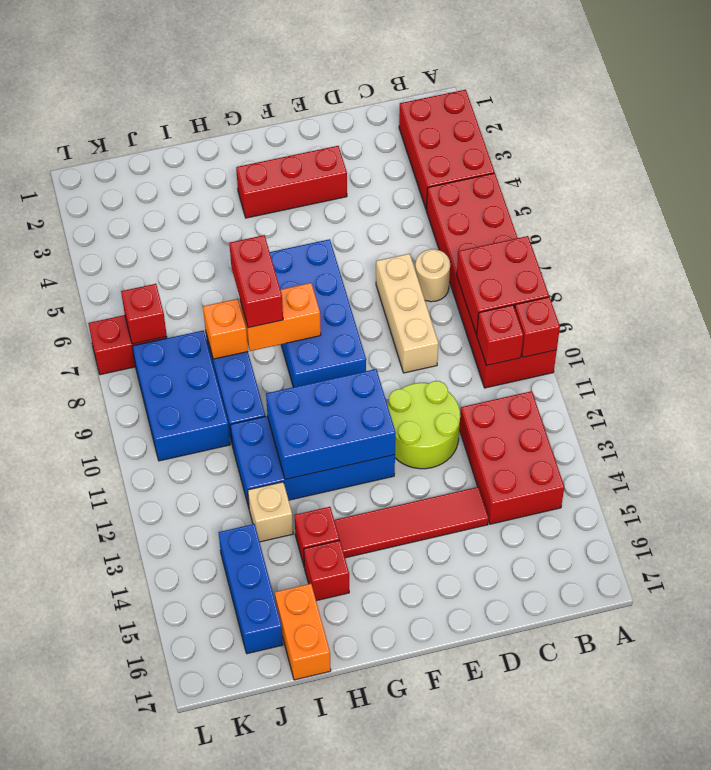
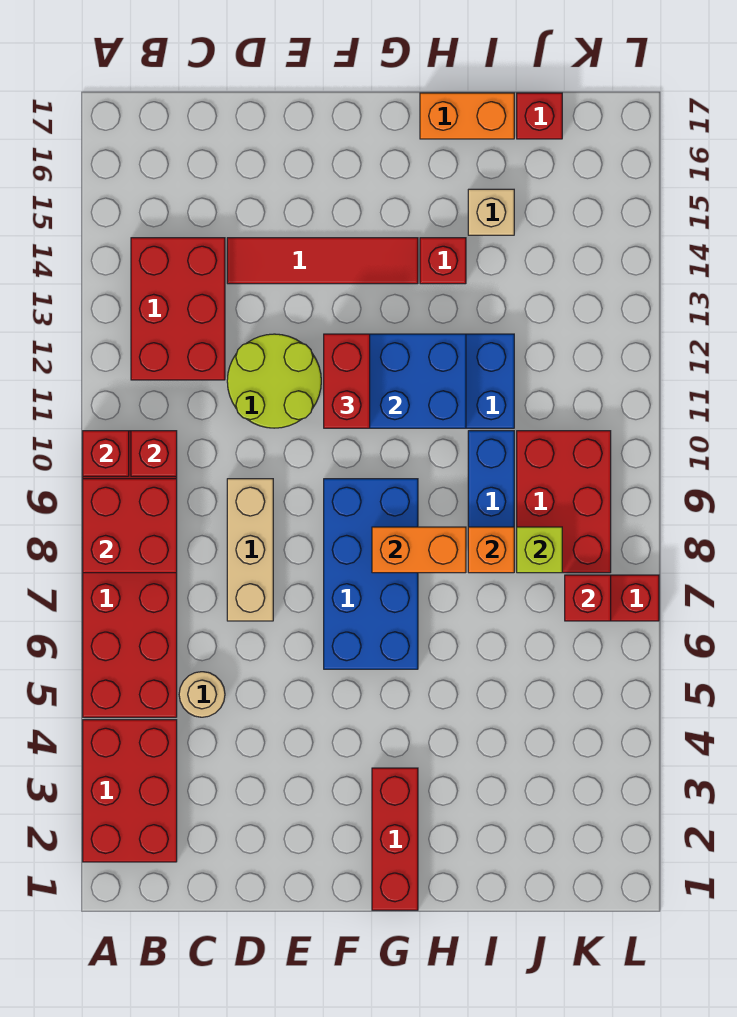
tan round brick C7 level 1 -> tan round brick C5 level 1
red brick E3:G3 level 1 -> red brick G1:G3 level 1
red brick H7:H8 level 3 -> red brick F11:F12 level 3
red brick H15 level 1 -> red brick J17 level 1
tan brick I13 level 1 -> tan brick I15 level 1
orange brick I16:I17 level 1 -> orange brick H17:I17 level 1
blue brick J8:K10 level 1 -> red brick J8:K10 level 1
none -> lime brick J8 level 2
blue brick J14:J16 level 1 -> none

